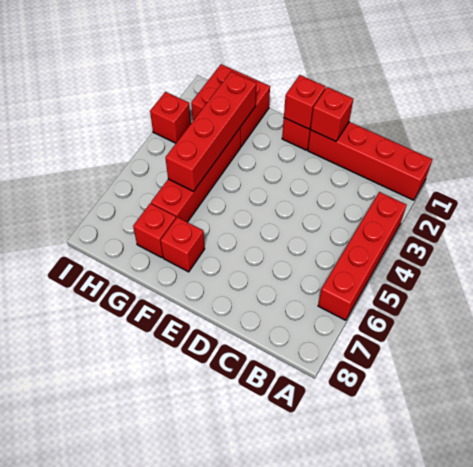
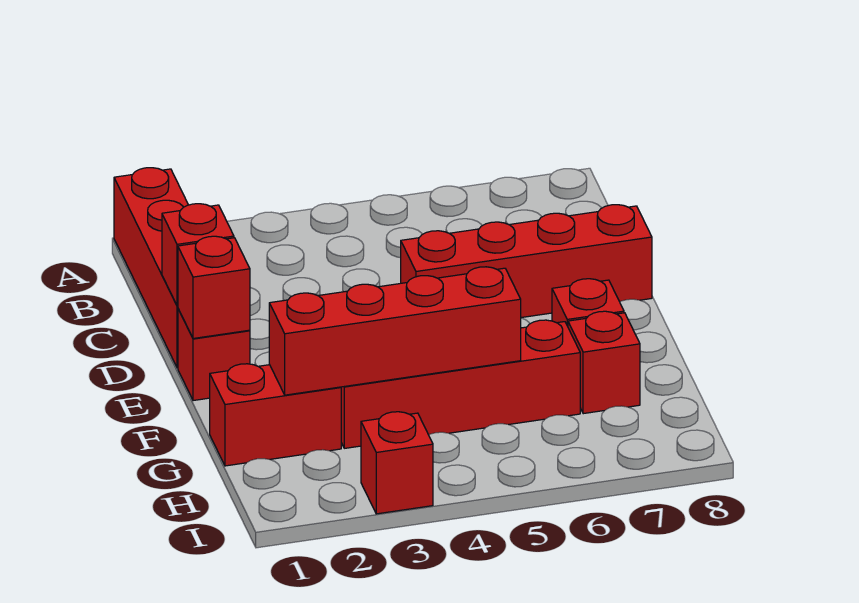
red brick A3:A6 level 1 -> red brick D5:D8 level 1
red brick G1:H2 level 1 -> red brick G1:G2 level 1

